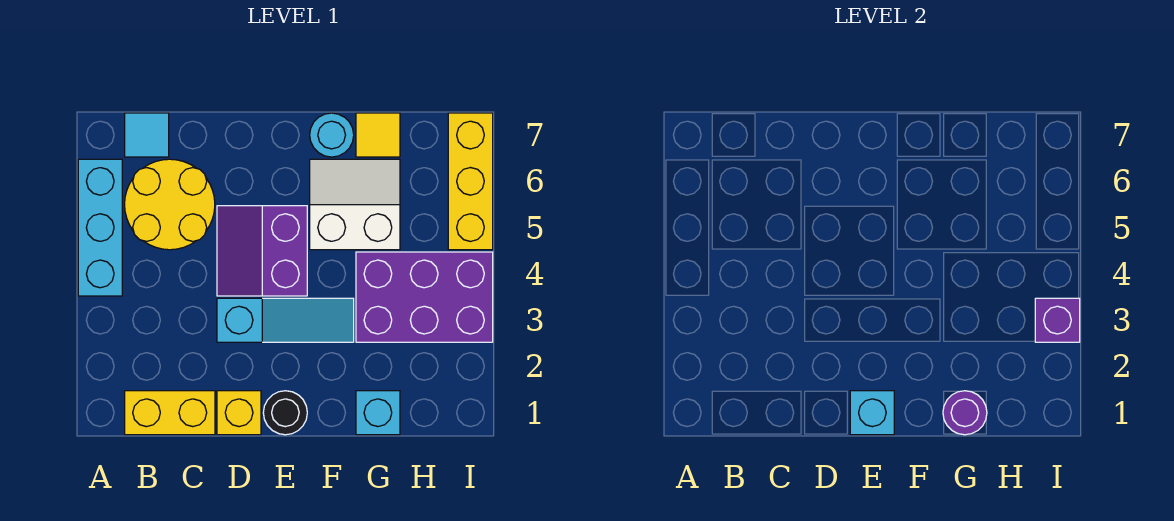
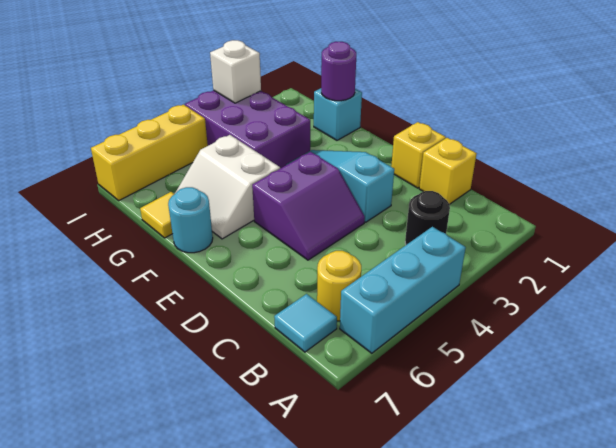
yellow brick B1:C1 level 1 -> yellow brick C1 level 1
yellow round brick B5:C6 level 1 -> yellow round brick B6 level 1
black round brick E1 level 1 -> black round brick B3 level 1
cyan brick E1 level 2 -> none
purple brick I3 level 2 -> white brick I3 level 2

